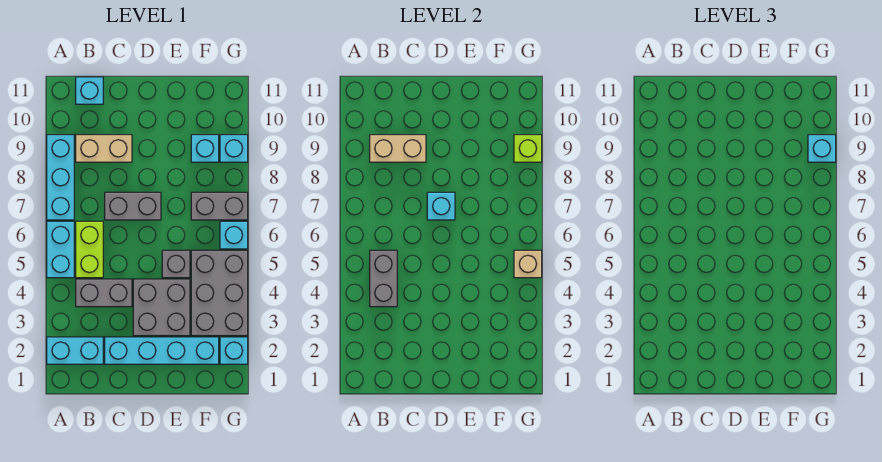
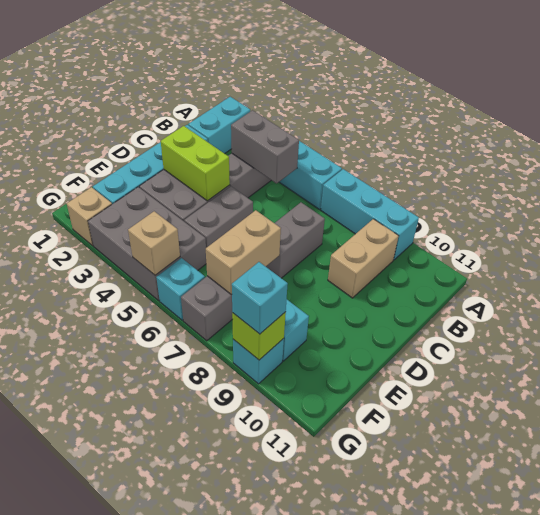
lime brick B5:B6 level 1 -> lime brick D3:D4 level 2
tan brick B9:C9 level 2 -> tan brick E7:F7 level 2
cyan brick B11 level 1 -> none
cyan brick D7 level 2 -> none
grey brick E5 level 1 -> grey brick D5:E5 level 1
cyan brick G2 level 1 -> tan brick G2 level 1

